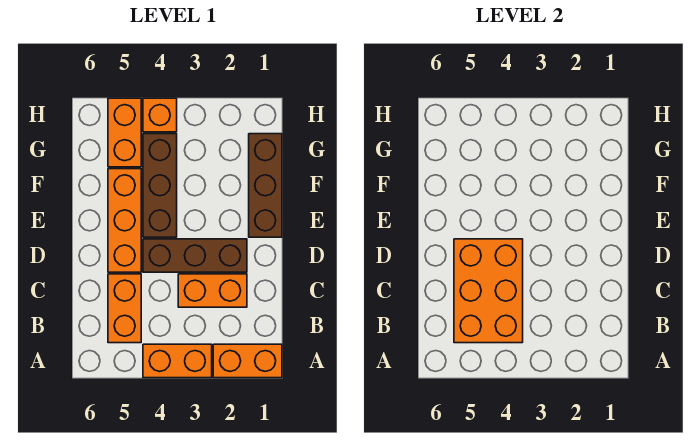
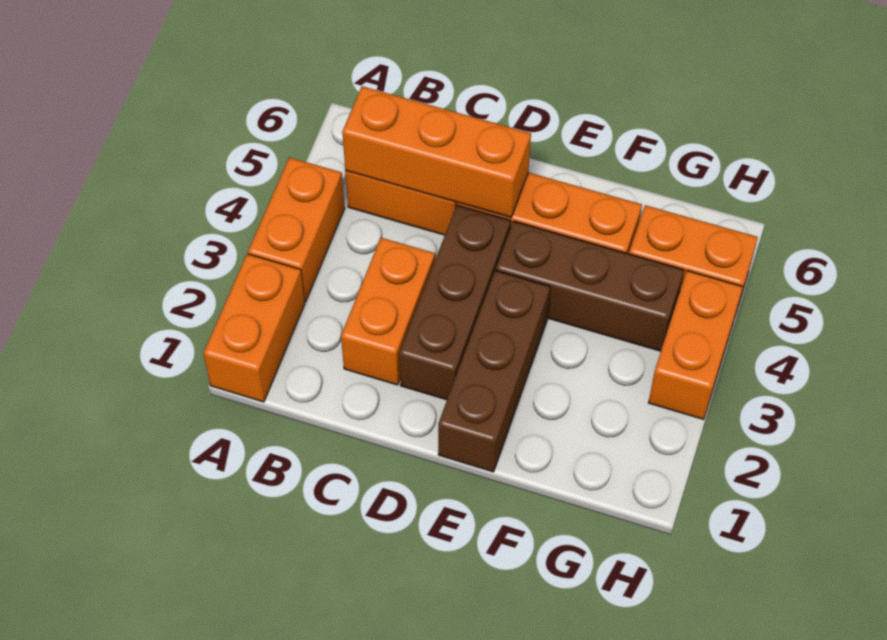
orange brick B4:D5 level 2 -> orange brick B5:D5 level 2
brown brick E1:G1 level 1 -> brown brick E1:E3 level 1
orange brick H4 level 1 -> orange brick H3:H4 level 1

